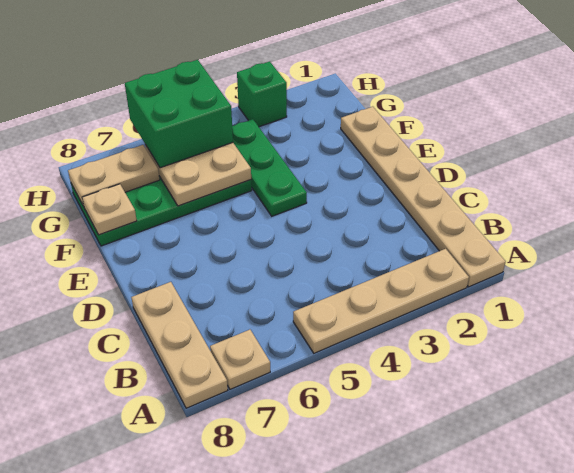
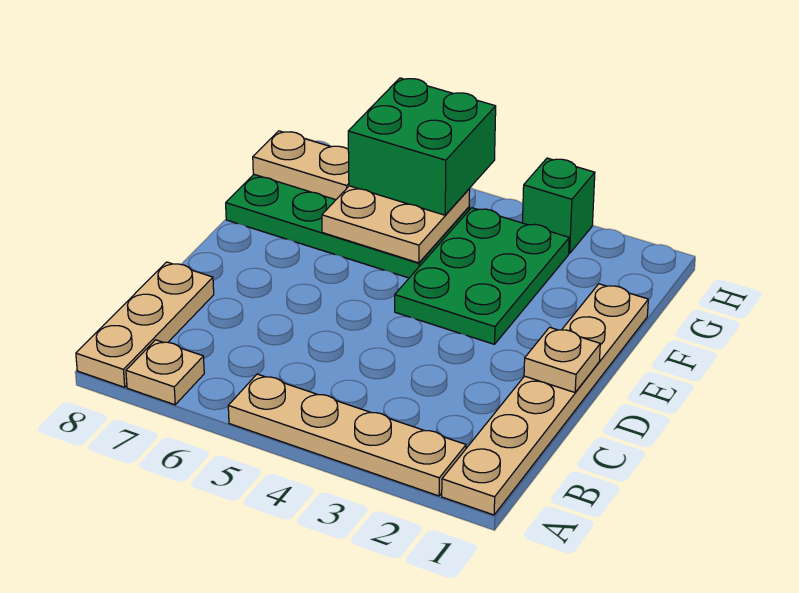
green plate E4:G4 level 1 -> green plate E3:G4 level 1
tan plate F8 level 2 -> tan plate D1 level 2

